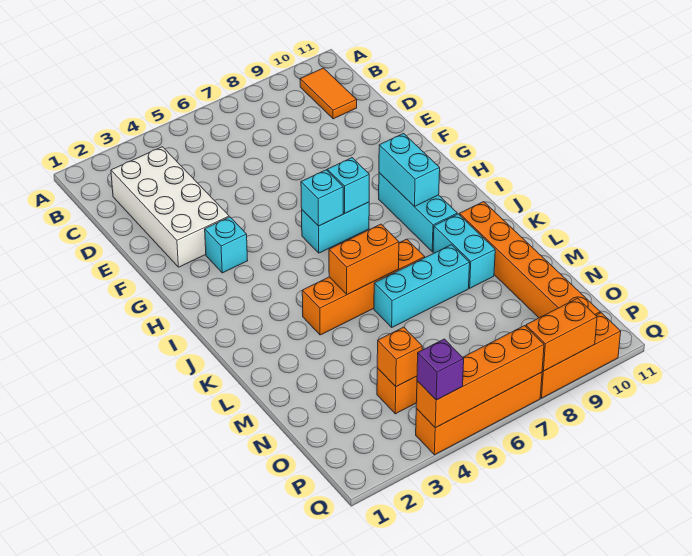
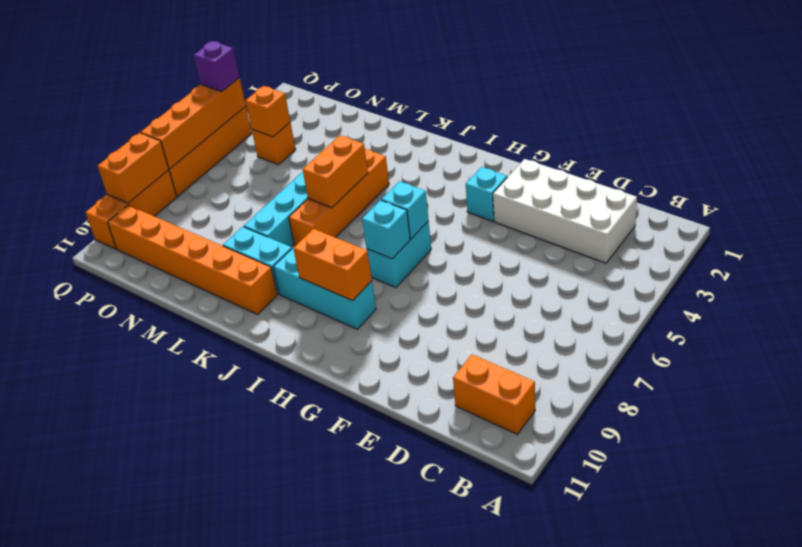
orange tile B10:C10 level 1 -> orange brick B10:C10 level 1
cyan brick H9:I9 level 2 -> orange brick H9:I9 level 2

